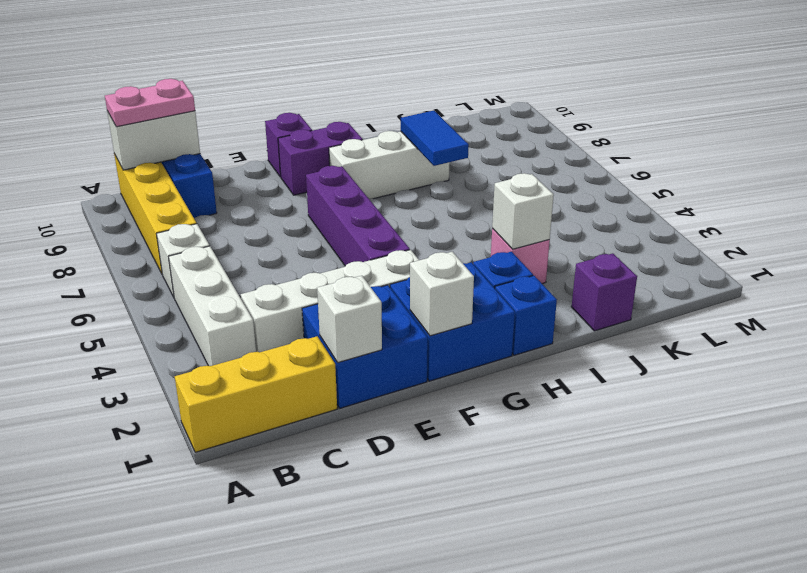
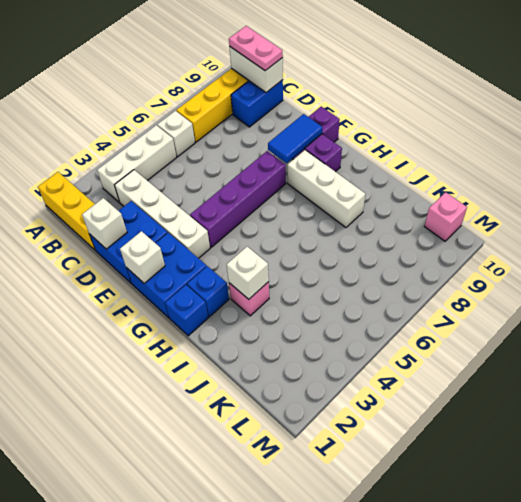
blue tile I7:I8 level 2 -> blue tile F8:F9 level 2
purple brick J1 level 1 -> none
none -> pink brick L10 level 1

